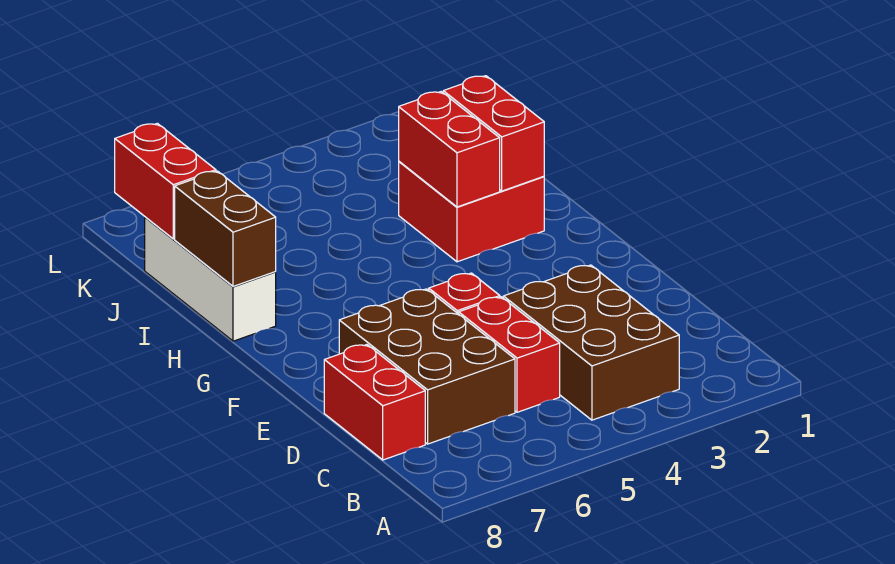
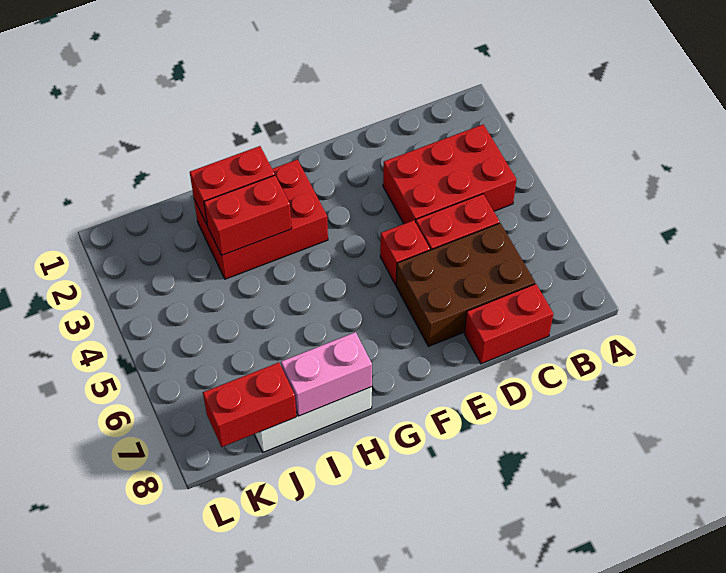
brown brick B3:D4 level 1 -> red brick B3:D4 level 1
red brick H2:I3 level 1 -> red brick G2:I3 level 1
brown brick H8:I8 level 2 -> pink brick H8:I8 level 2

